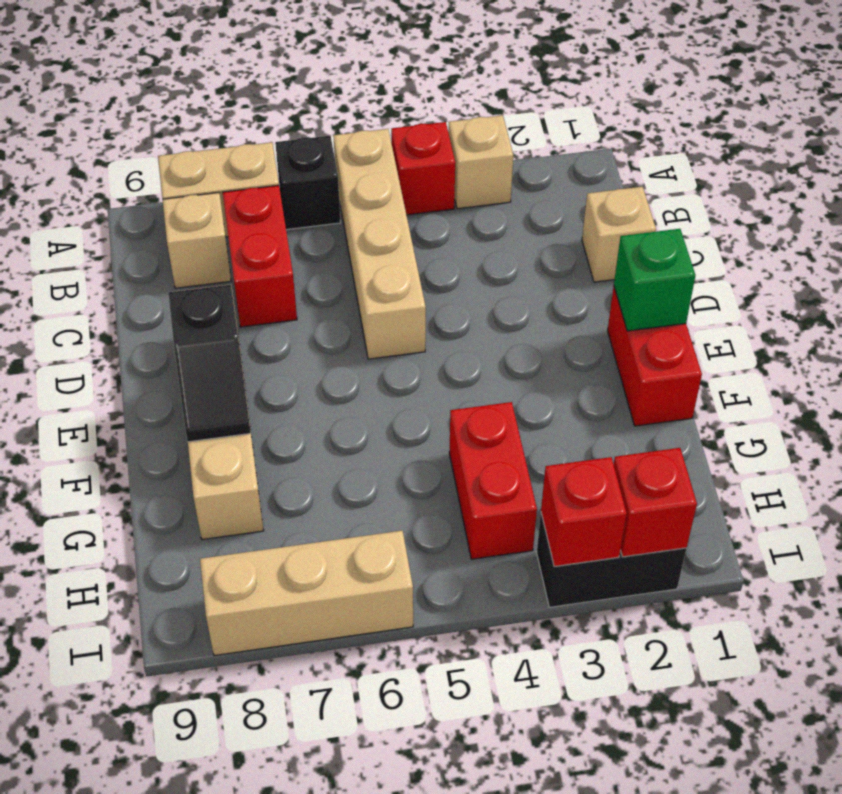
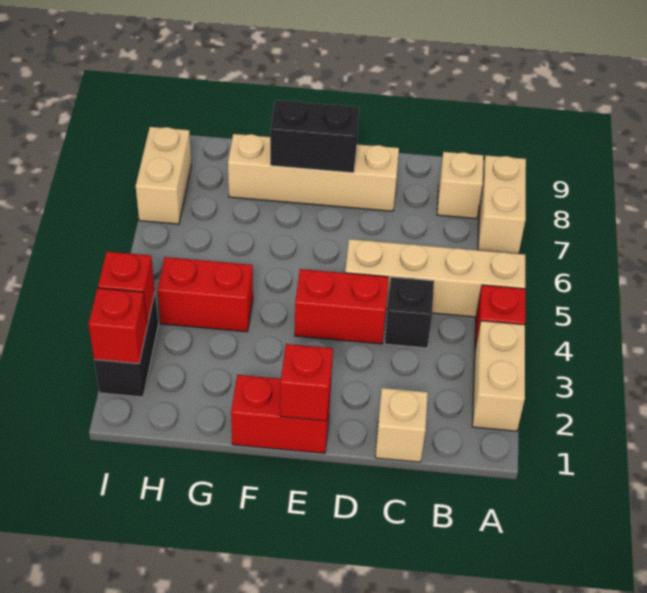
tan brick A3 level 1 -> tan brick A2:A3 level 1
black brick A6 level 1 -> black brick C4 level 1
red brick B7:C7 level 1 -> red brick D4:E4 level 1
green brick E1 level 2 -> red brick E1 level 2
black slope E8:F8 level 2 top E -> black brick E8:F8 level 2
tan brick I6:I8 level 1 -> tan brick I7:I8 level 1

